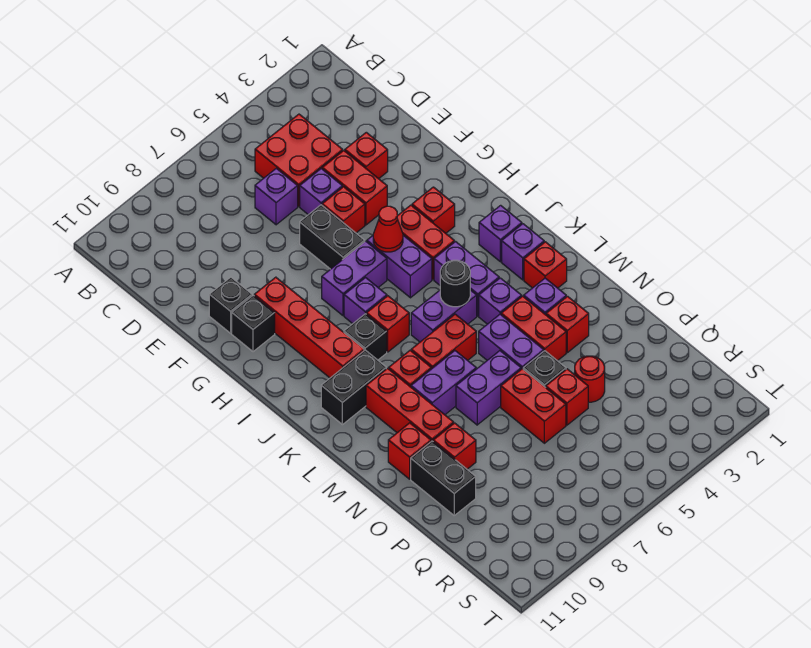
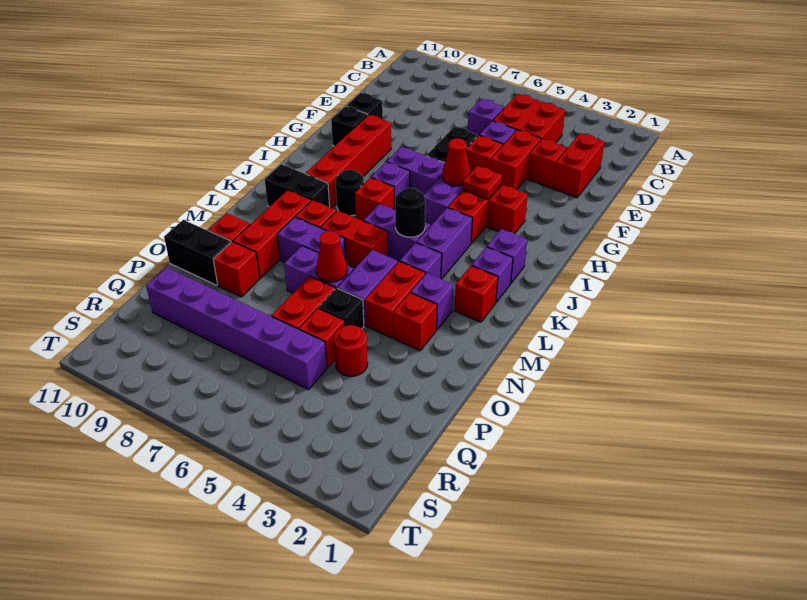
none -> red brick D2:E2 level 1
none -> red plate H4 level 2
black brick J8 level 1 -> black round brick J8 level 1
none -> red cone N6 level 2
black brick O10:P10 level 1 -> black brick O10:O11 level 1
none -> purple brick Q5:Q10 level 1

